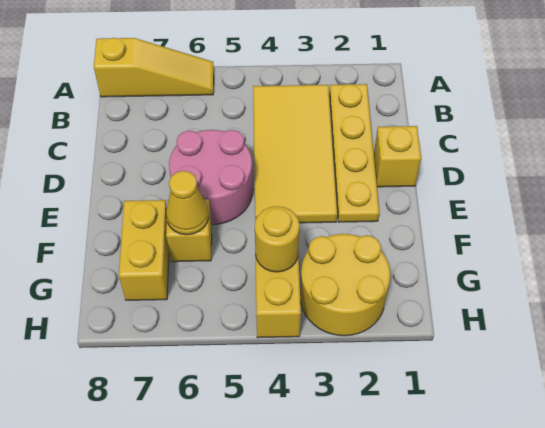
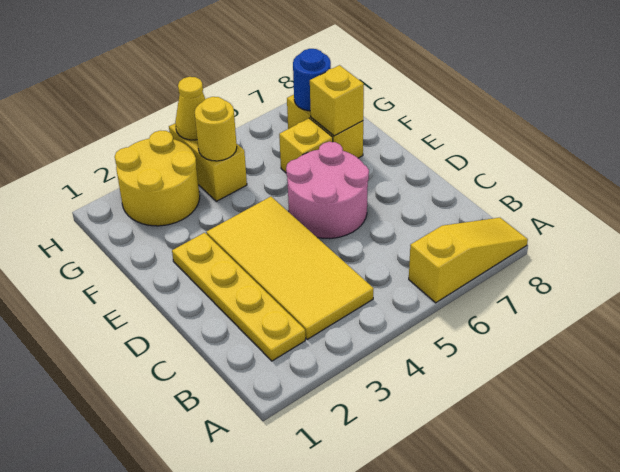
yellow slope A6:A8 level 1 top 8 -> yellow slope A6:A8 level 1 top 6
yellow brick D1 level 1 -> yellow brick F7 level 2
yellow cone F6 level 2 -> yellow cone H4 level 2
none -> blue round brick G7 level 2

